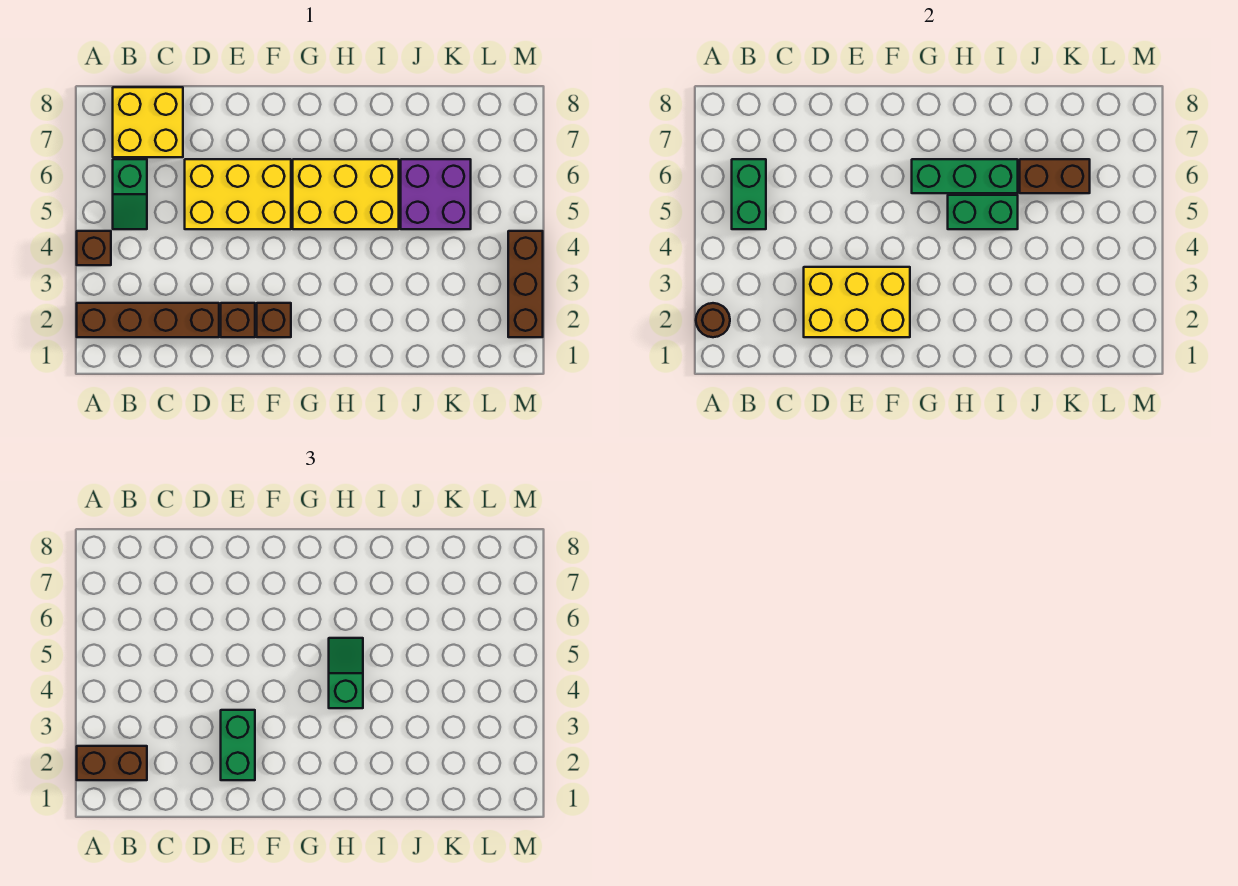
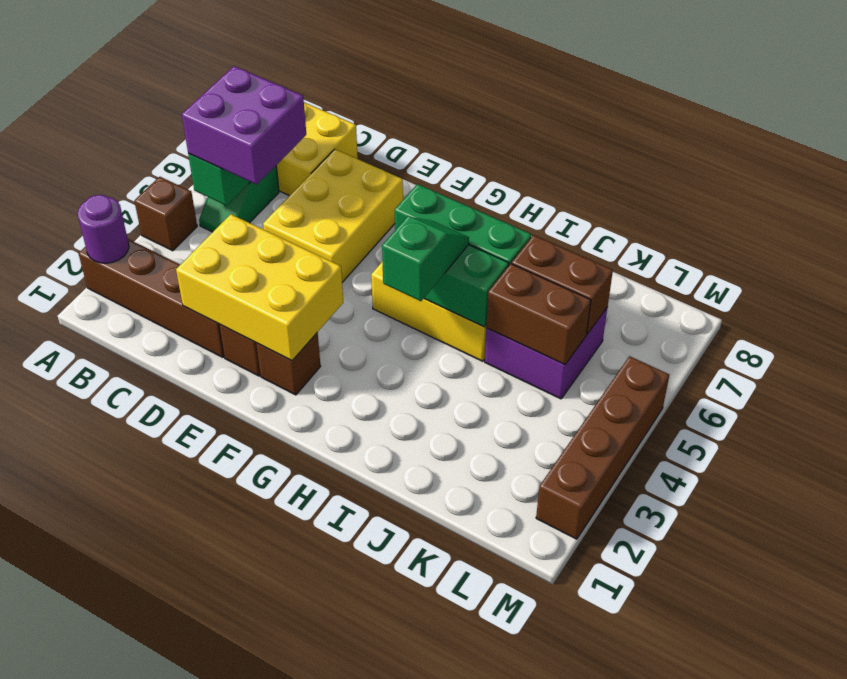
brown round brick A2 level 2 -> purple round brick A2 level 2
brown brick A2:B2 level 3 -> brown brick J5:K5 level 2
none -> purple brick B5:C6 level 3
yellow brick D5:F6 level 1 -> yellow brick D5:E7 level 1
green brick E2:E3 level 3 -> none
brown brick M2:M4 level 1 -> brown brick M2:M5 level 1

